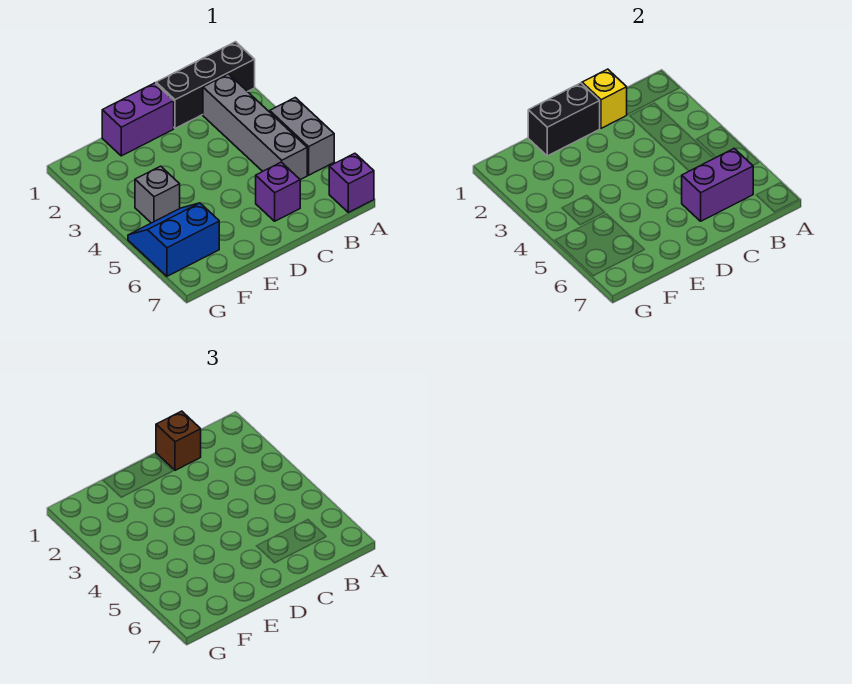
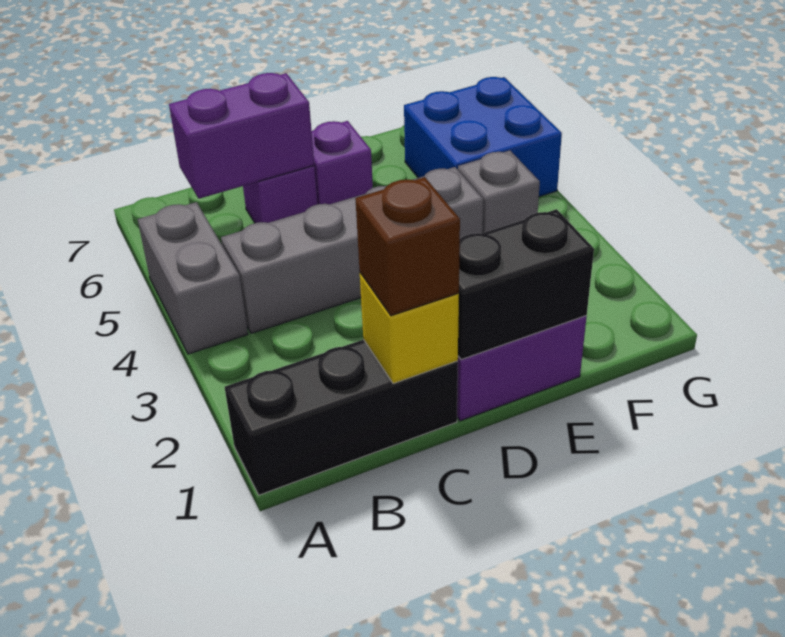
purple brick A7 level 1 -> purple brick D6 level 1
grey brick B2:B5 level 1 -> grey brick B4:E4 level 1
blue slope F5:G6 level 1 top 6 -> blue brick F5:G6 level 1

